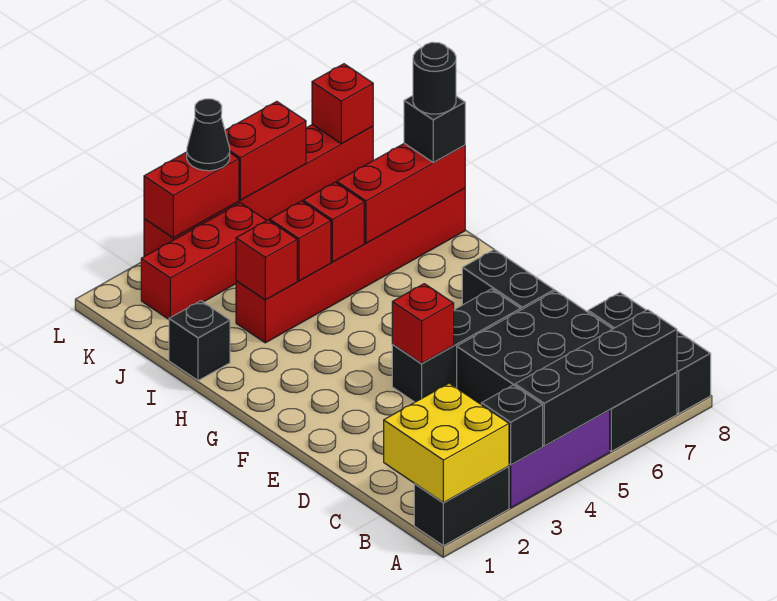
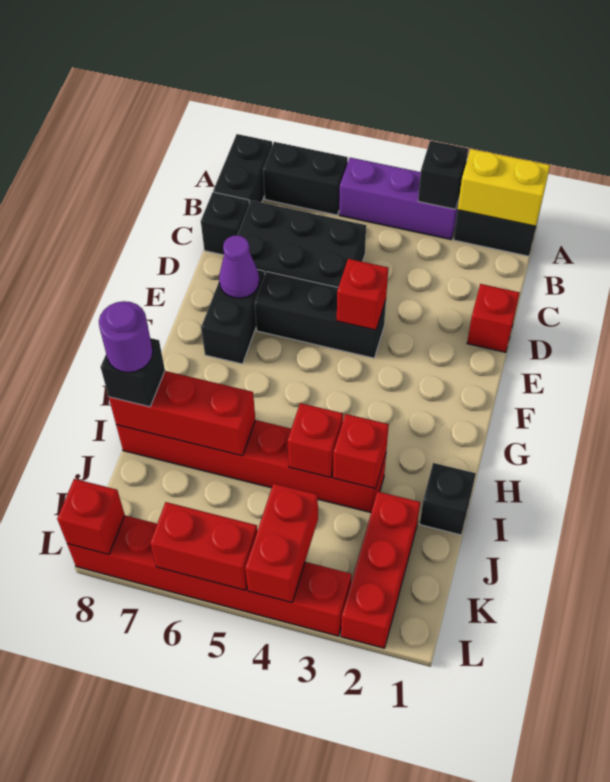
yellow brick A1:B2 level 2 -> yellow brick A1:A2 level 2
black brick A4:A7 level 2 -> none
none -> purple cone E7 level 2
red brick I5 level 2 -> red brick D1 level 1
black round brick I8 level 4 -> purple round brick I8 level 4
red brick K2:K4 level 1 -> red brick J2:L2 level 1
red brick L3:L4 level 2 -> red brick K4:L4 level 2
black cone L4 level 3 -> none

